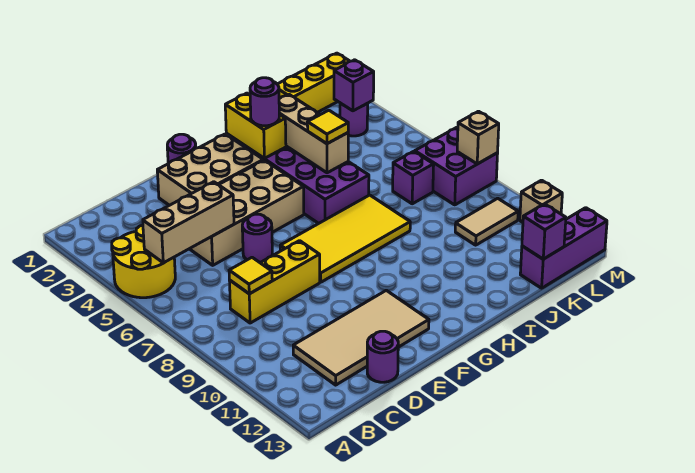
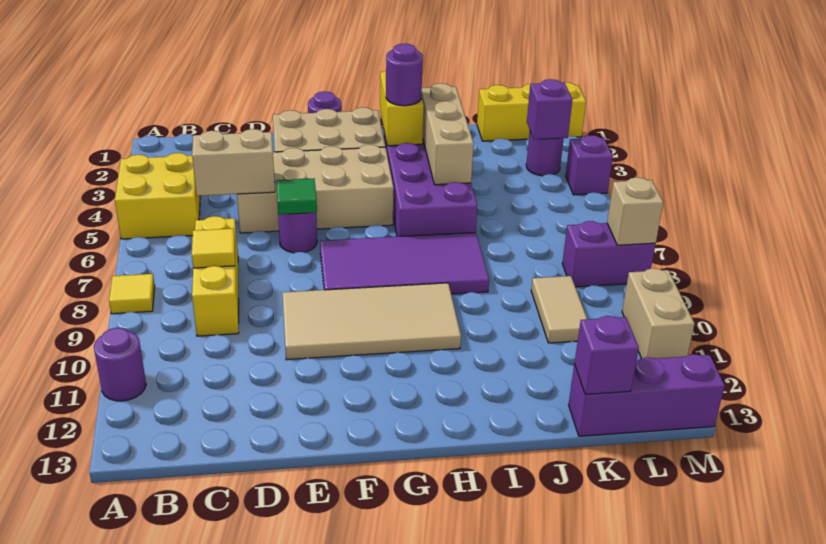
yellow round brick A4:B5 level 1 -> yellow brick A4:B5 level 1
tan brick B5:D5 level 2 -> tan brick C5:D5 level 2
yellow brick C8:E8 level 1 -> yellow brick C7:C9 level 1
tan tile C11:F12 level 1 -> tan tile E9:H10 level 1
purple round brick D13 level 1 -> purple round brick A11 level 1
none -> green tile E6 level 2
yellow tile F7:I8 level 1 -> purple tile F7:I8 level 1
yellow tile I5 level 3 -> yellow tile A8 level 1
purple brick K7 level 1 -> purple brick M4 level 1
tan tile K10:L10 level 1 -> tan tile K9:K10 level 1
purple brick L7:M8 level 1 -> purple brick L8:M8 level 1
tan brick M11 level 1 -> tan brick M10:M11 level 1

